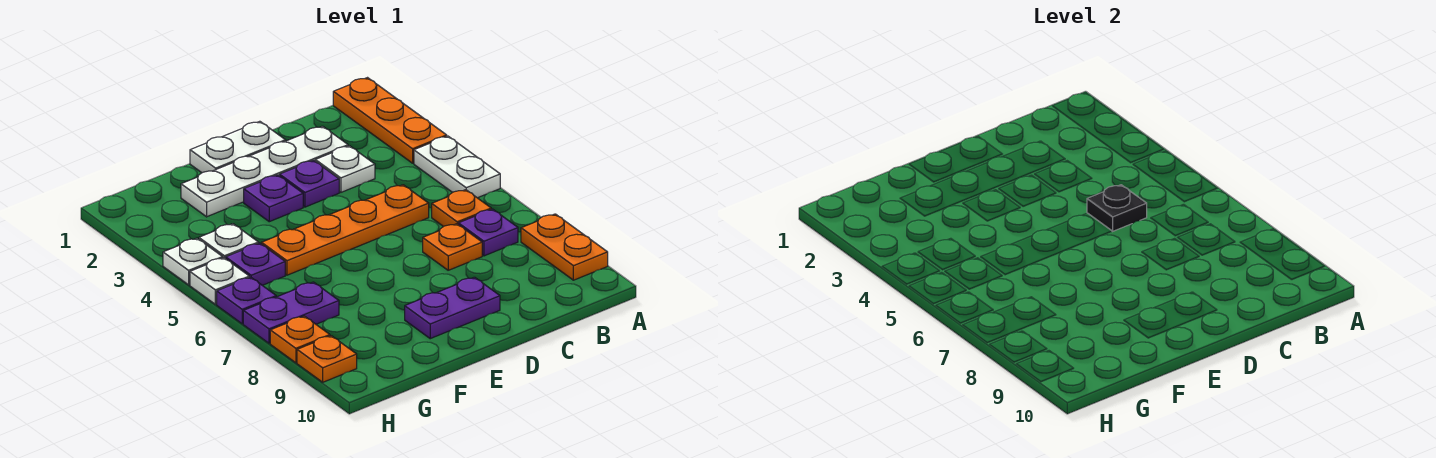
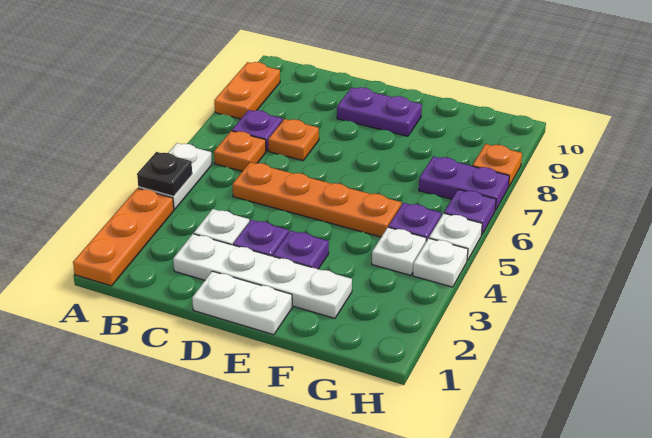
black plate C5 level 2 -> black plate A4 level 2
orange plate H9 level 1 -> none

